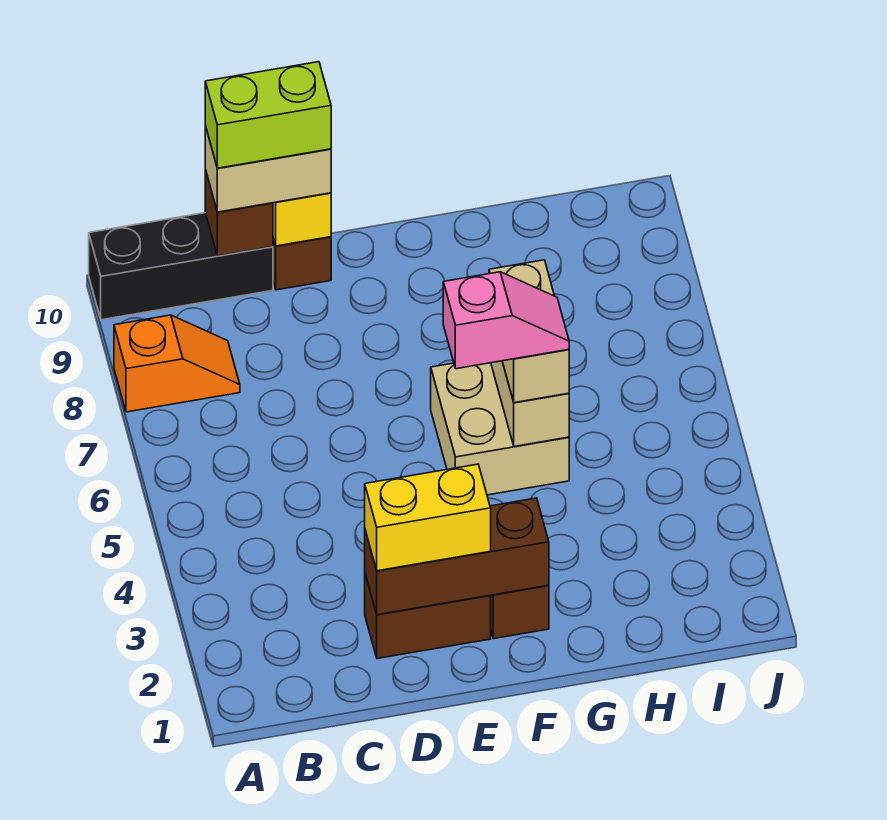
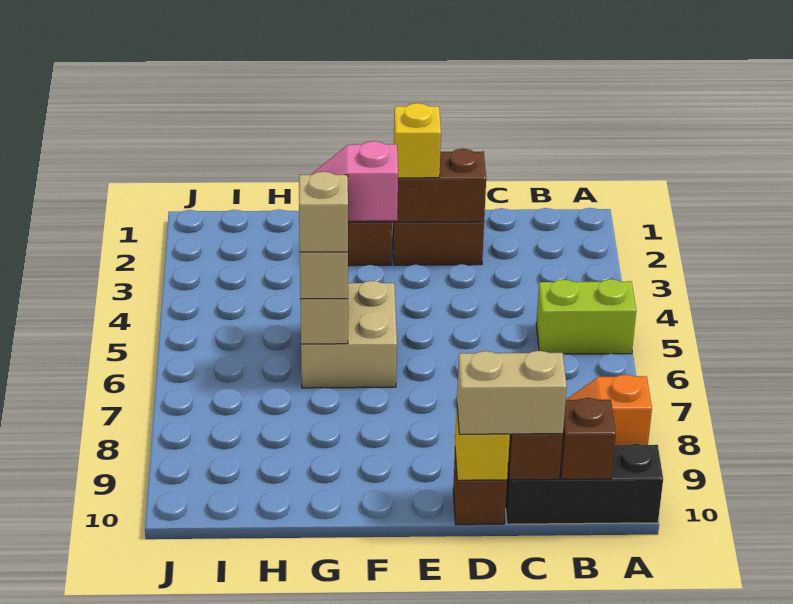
none -> brown brick B10 level 2
lime brick C10:D10 level 4 -> lime brick A5:B5 level 1
yellow brick D2:E2 level 3 -> yellow brick E2 level 3
none -> tan brick G6 level 4

